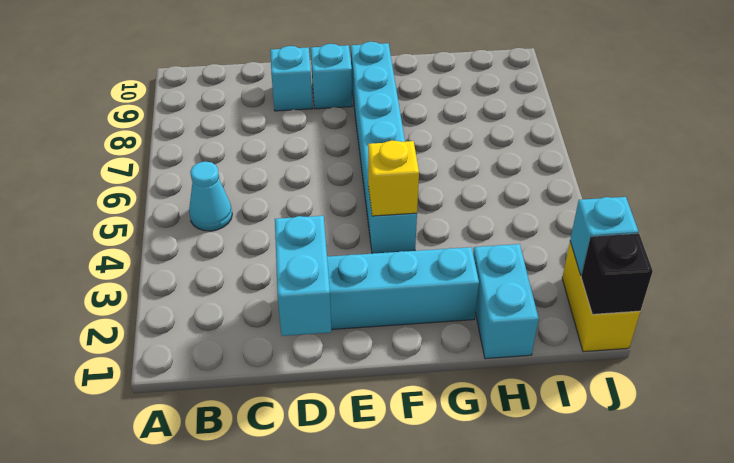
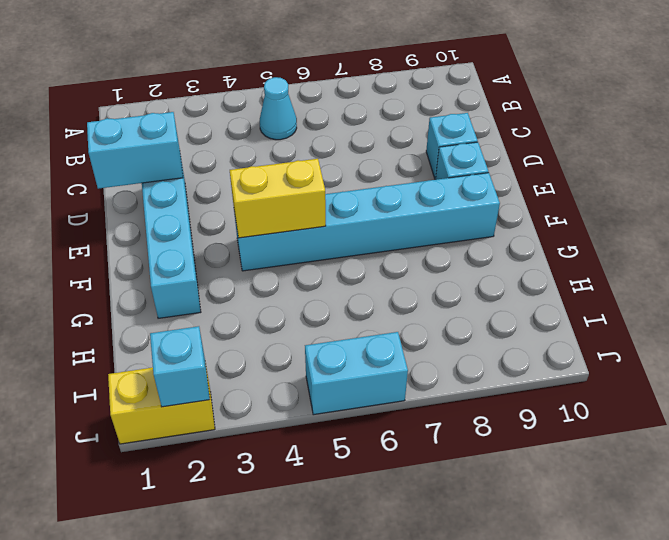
yellow brick F4 level 2 -> yellow brick F4:F5 level 2
cyan brick H1:H2 level 1 -> cyan brick J5:J6 level 1
black brick J1 level 2 -> none

